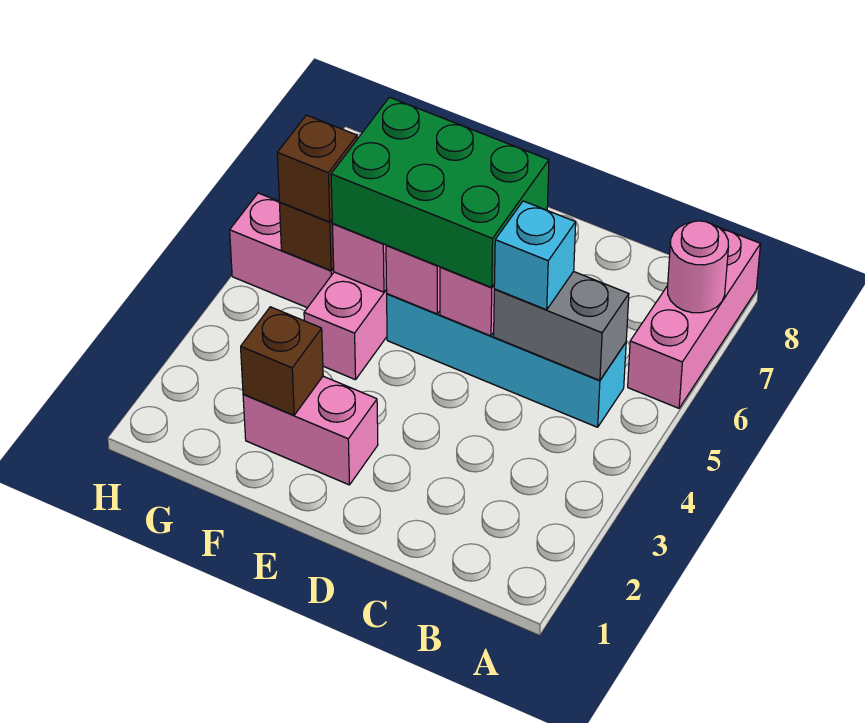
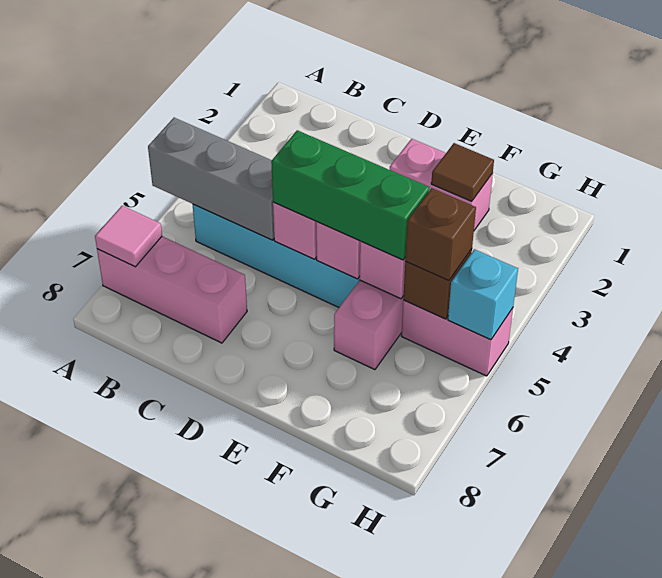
pink brick A6:A8 level 1 -> pink brick A7:C7 level 1
pink round brick A7 level 2 -> pink tile A7 level 2
grey brick B5:C5 level 2 -> grey brick A5:C5 level 2
cyan brick C5 level 3 -> cyan brick H5 level 2
green brick D5:F6 level 3 -> green brick D5:F5 level 3
brown brick F2 level 2 -> brown tile F2 level 2

